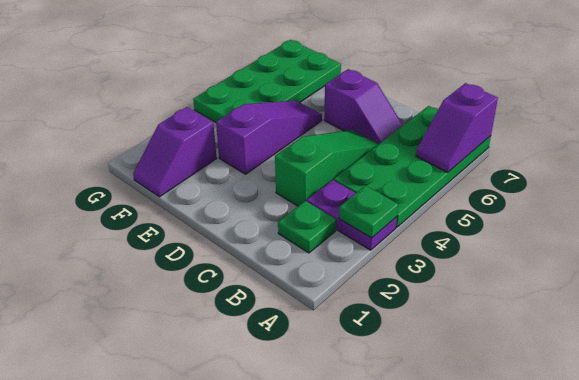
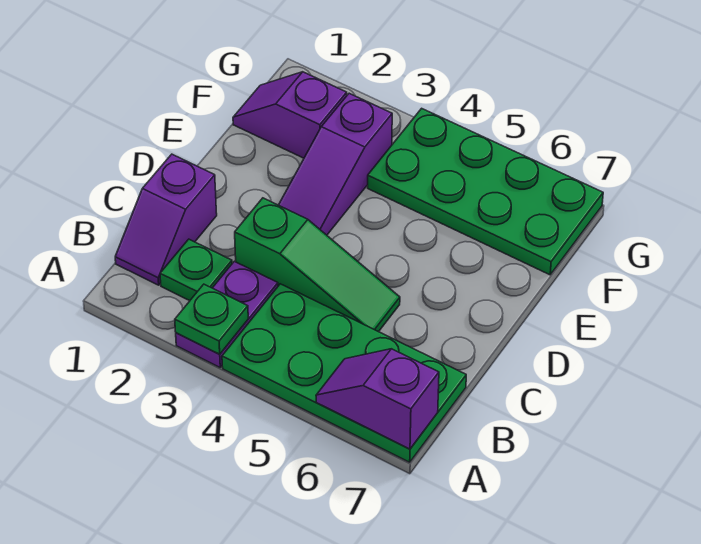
purple slope C6:D6 level 1 top D -> purple slope B1:C1 level 1 top C
purple slope E3:E5 level 1 top 3 -> purple slope D3:F3 level 1 top F

